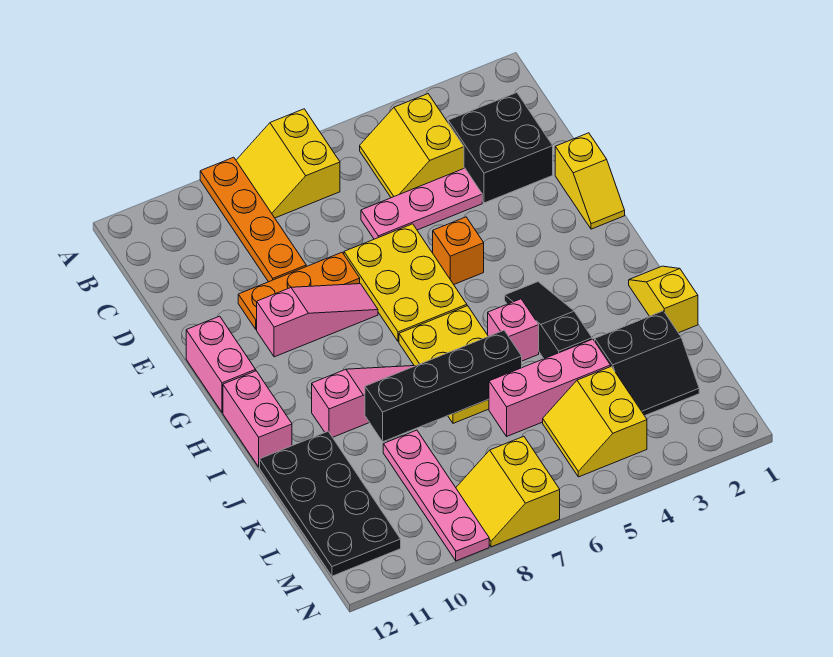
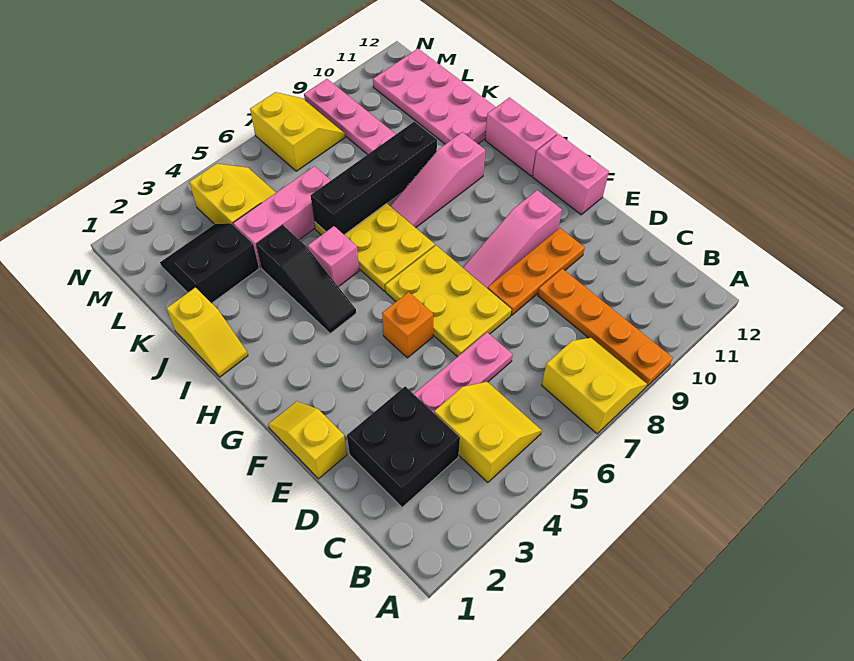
black plate J11:M12 level 1 -> pink plate J11:M12 level 1

